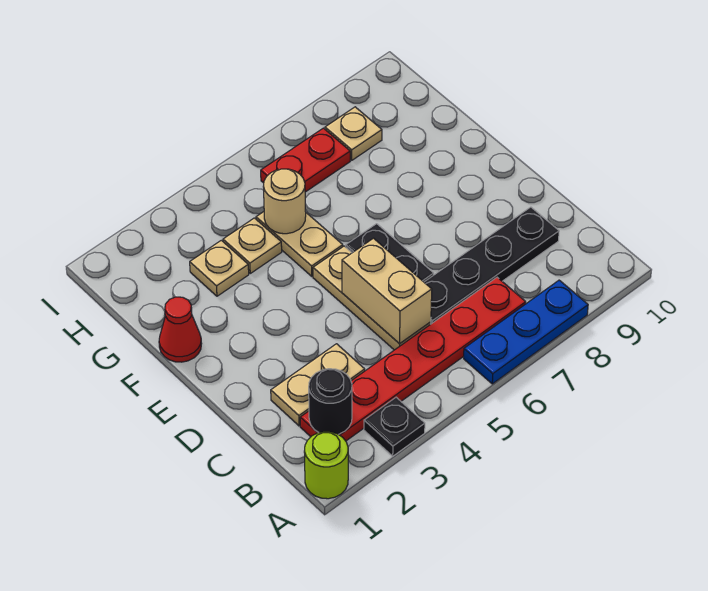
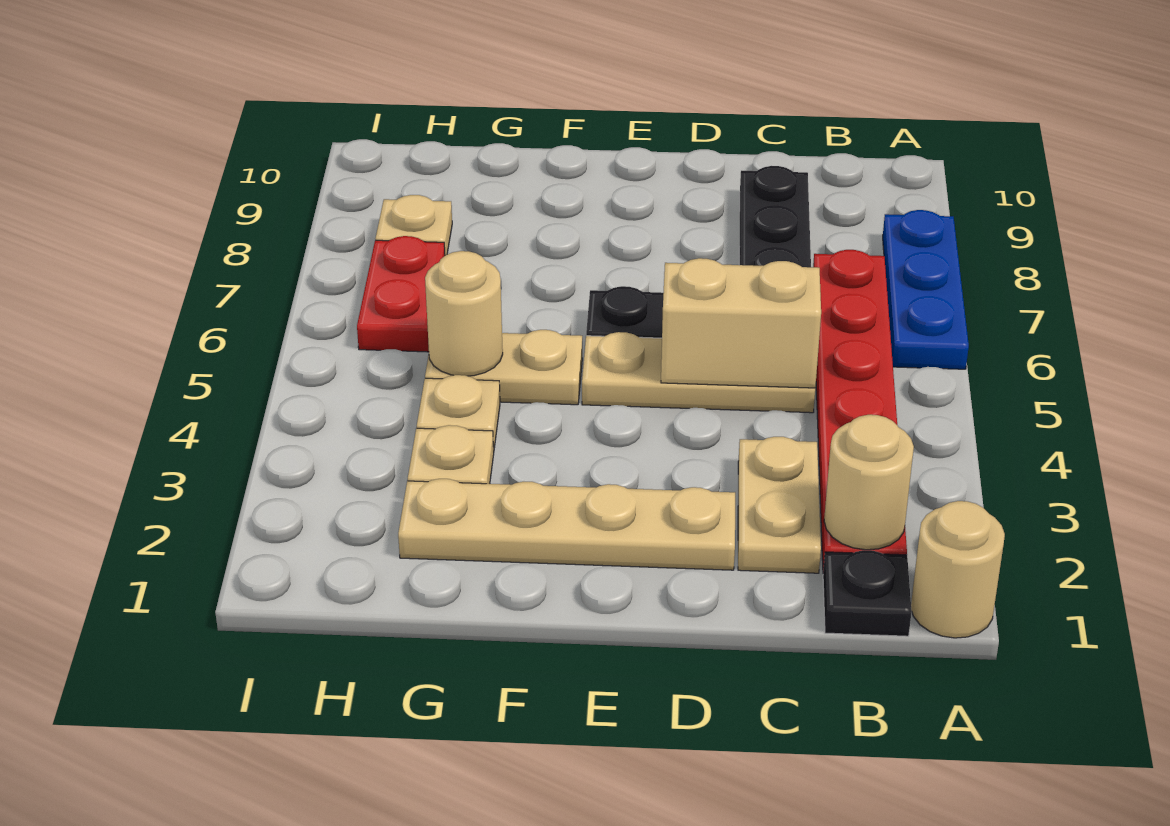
lime round brick A1 level 1 -> tan round brick A1 level 1
black plate A3 level 1 -> black plate B1 level 1
black round brick B2 level 2 -> tan round brick B2 level 2
none -> tan plate D2:G2 level 1
red cone F1 level 1 -> none

